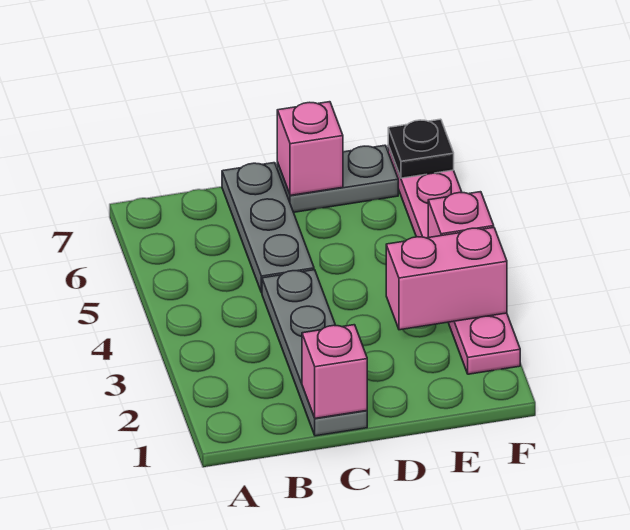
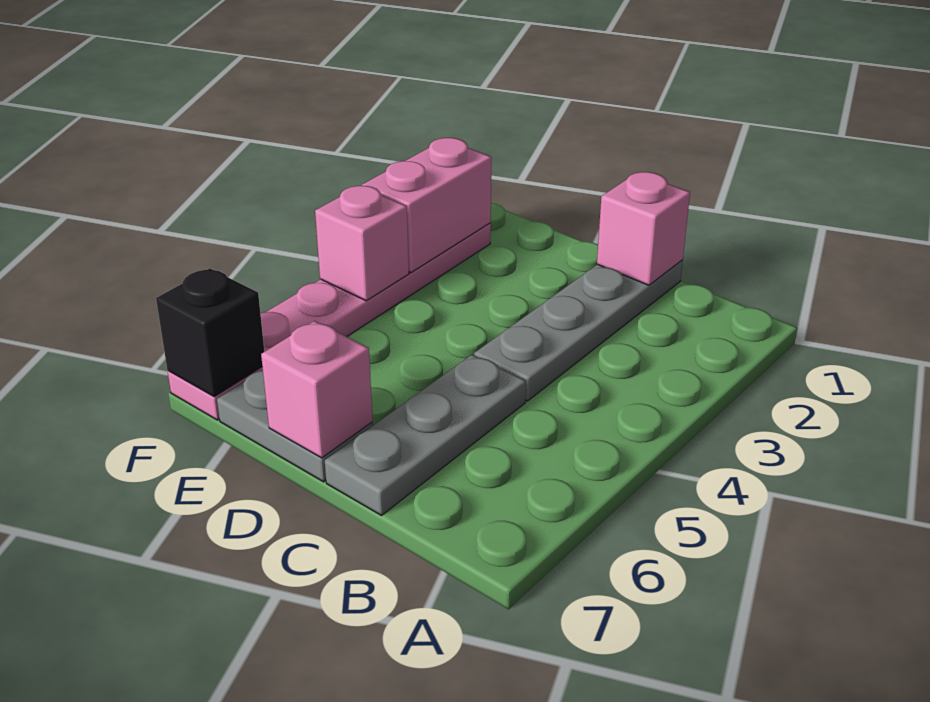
pink brick E3:F3 level 2 -> pink brick F2:F3 level 2
black plate F7 level 2 -> black brick F7 level 2

